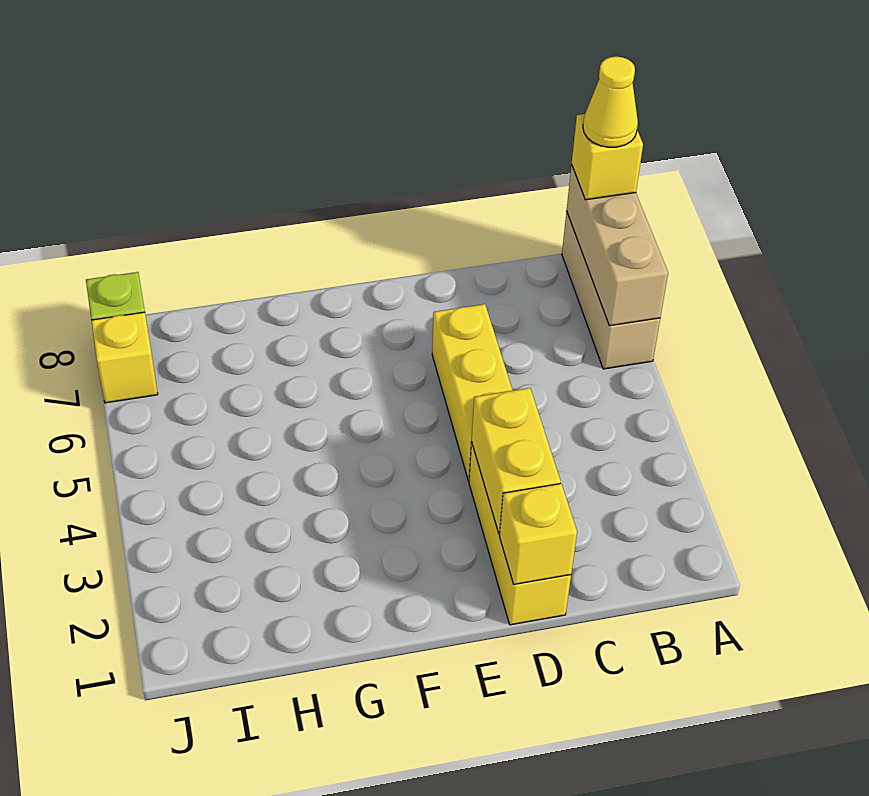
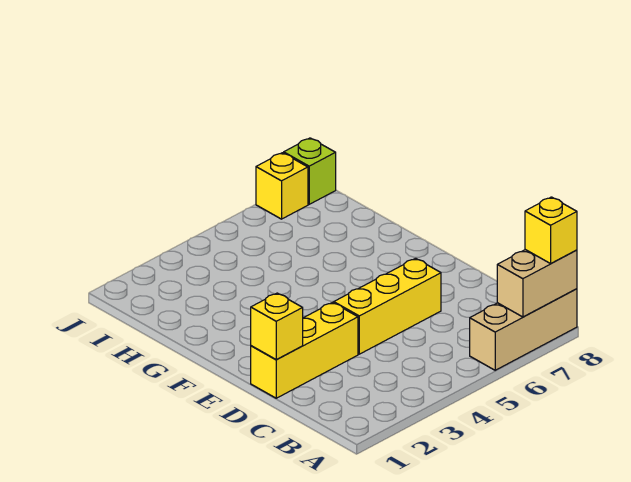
tan brick A6:A8 level 2 -> tan brick A7:A8 level 2
yellow cone A8 level 4 -> none
yellow brick D2:D3 level 2 -> none

